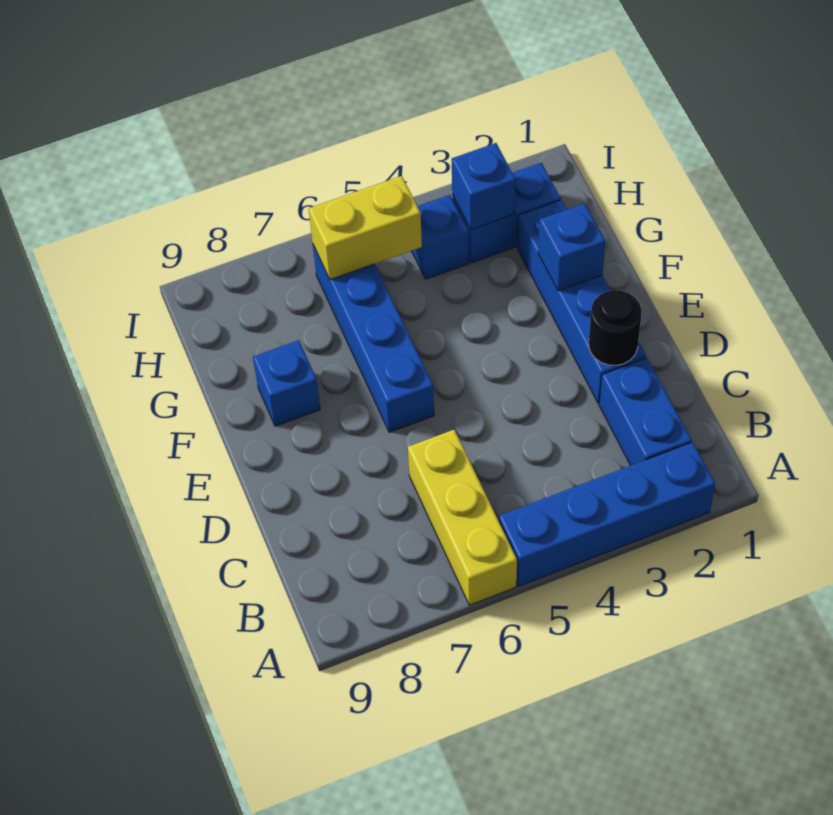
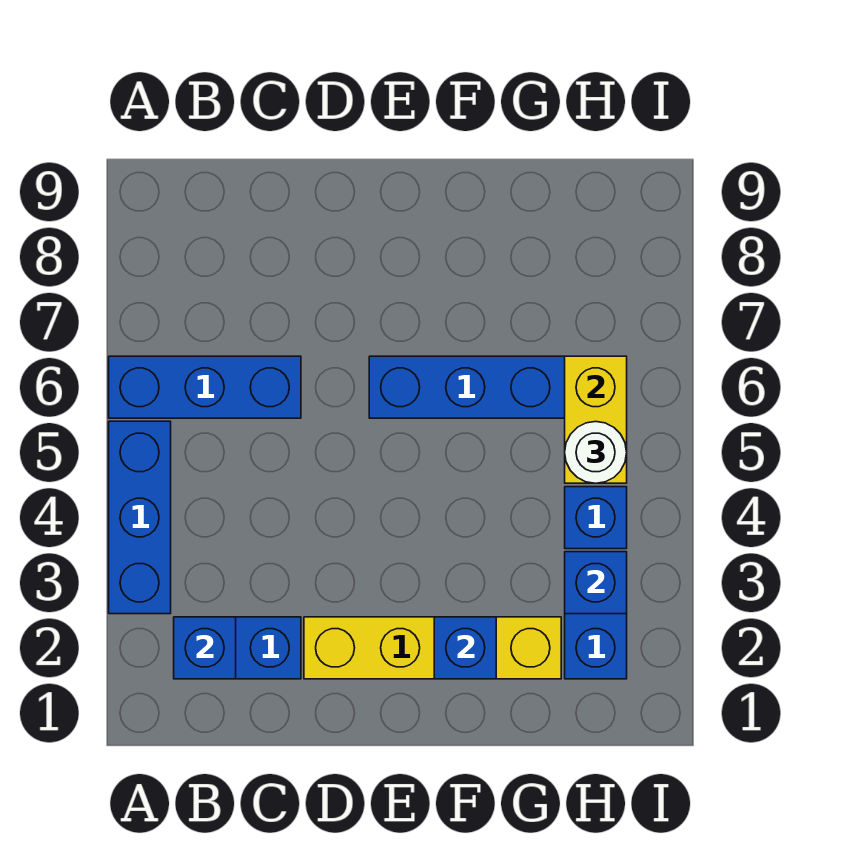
blue brick A2:A5 level 1 -> blue brick A3:A5 level 1
yellow brick A6:C6 level 1 -> blue brick A6:C6 level 1
blue brick D2:G2 level 1 -> yellow brick D2:G2 level 1
black round brick D2 level 2 -> none
blue brick F8 level 1 -> blue brick B2 level 2
none -> white round brick H5 level 3

